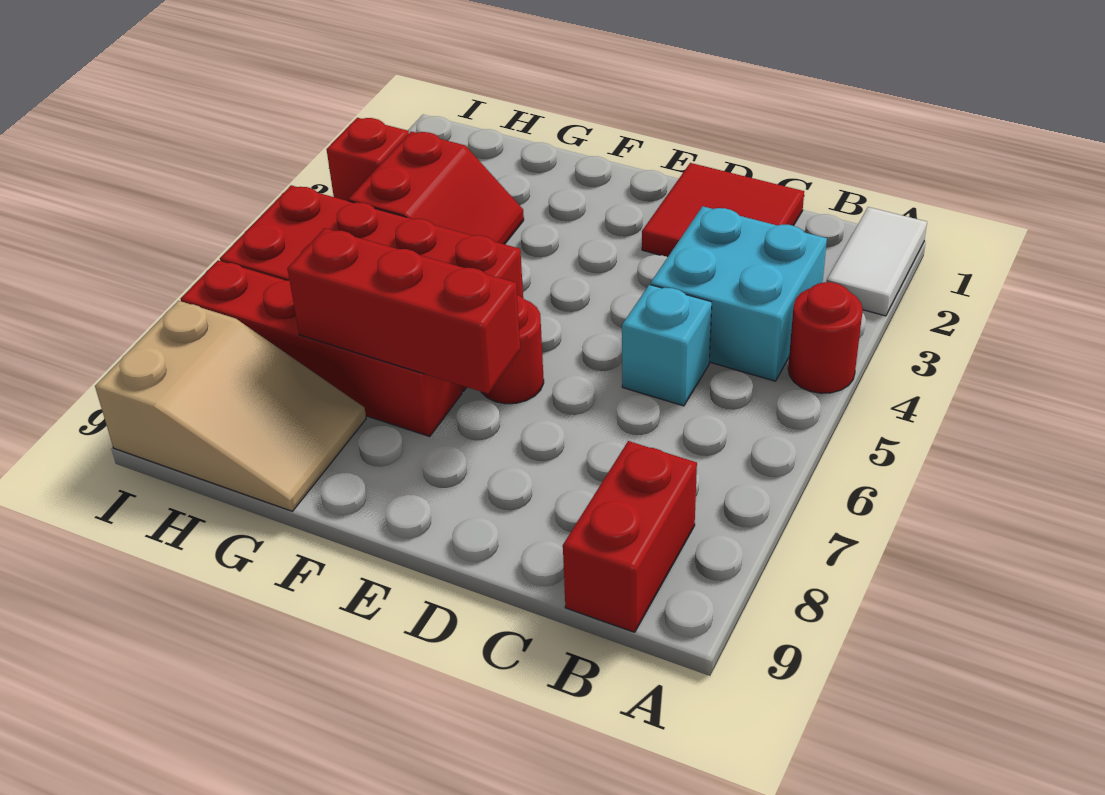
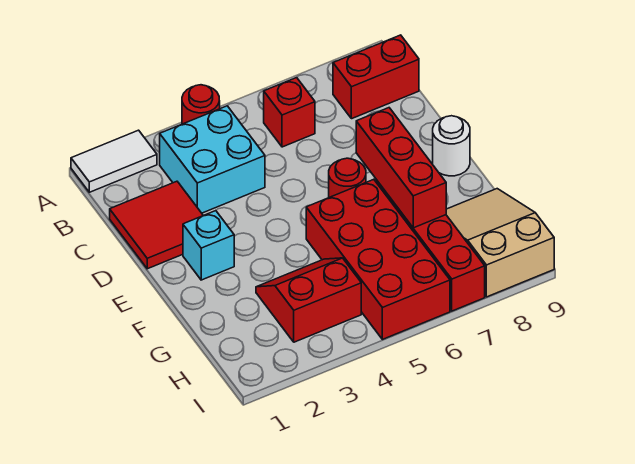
cyan brick C5 level 1 -> cyan brick E2 level 1
none -> white round brick E9 level 1
red brick I3 level 1 -> red brick B6 level 1

